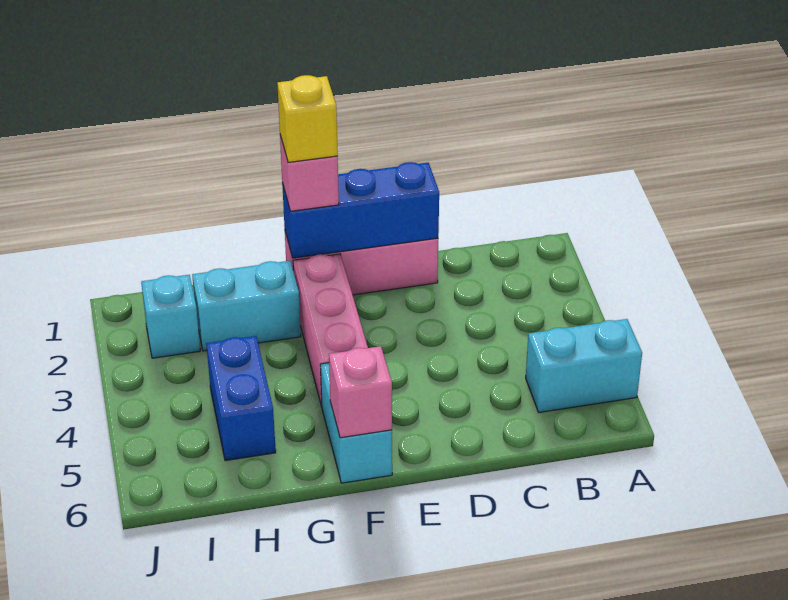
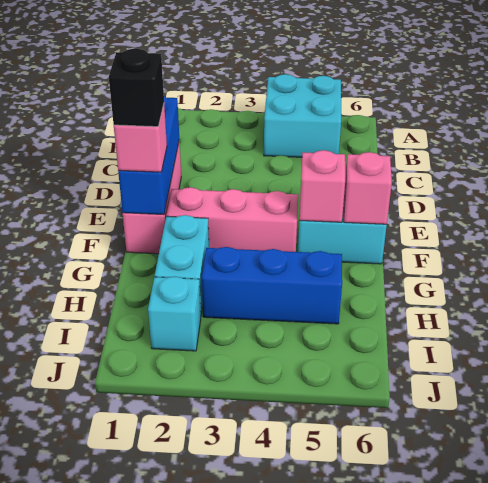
cyan brick A5:B5 level 1 -> cyan brick A4:B5 level 1
yellow brick F1 level 4 -> black brick F1 level 4
none -> pink brick F5 level 2
blue brick H4:H5 level 1 -> blue brick H3:H5 level 1

